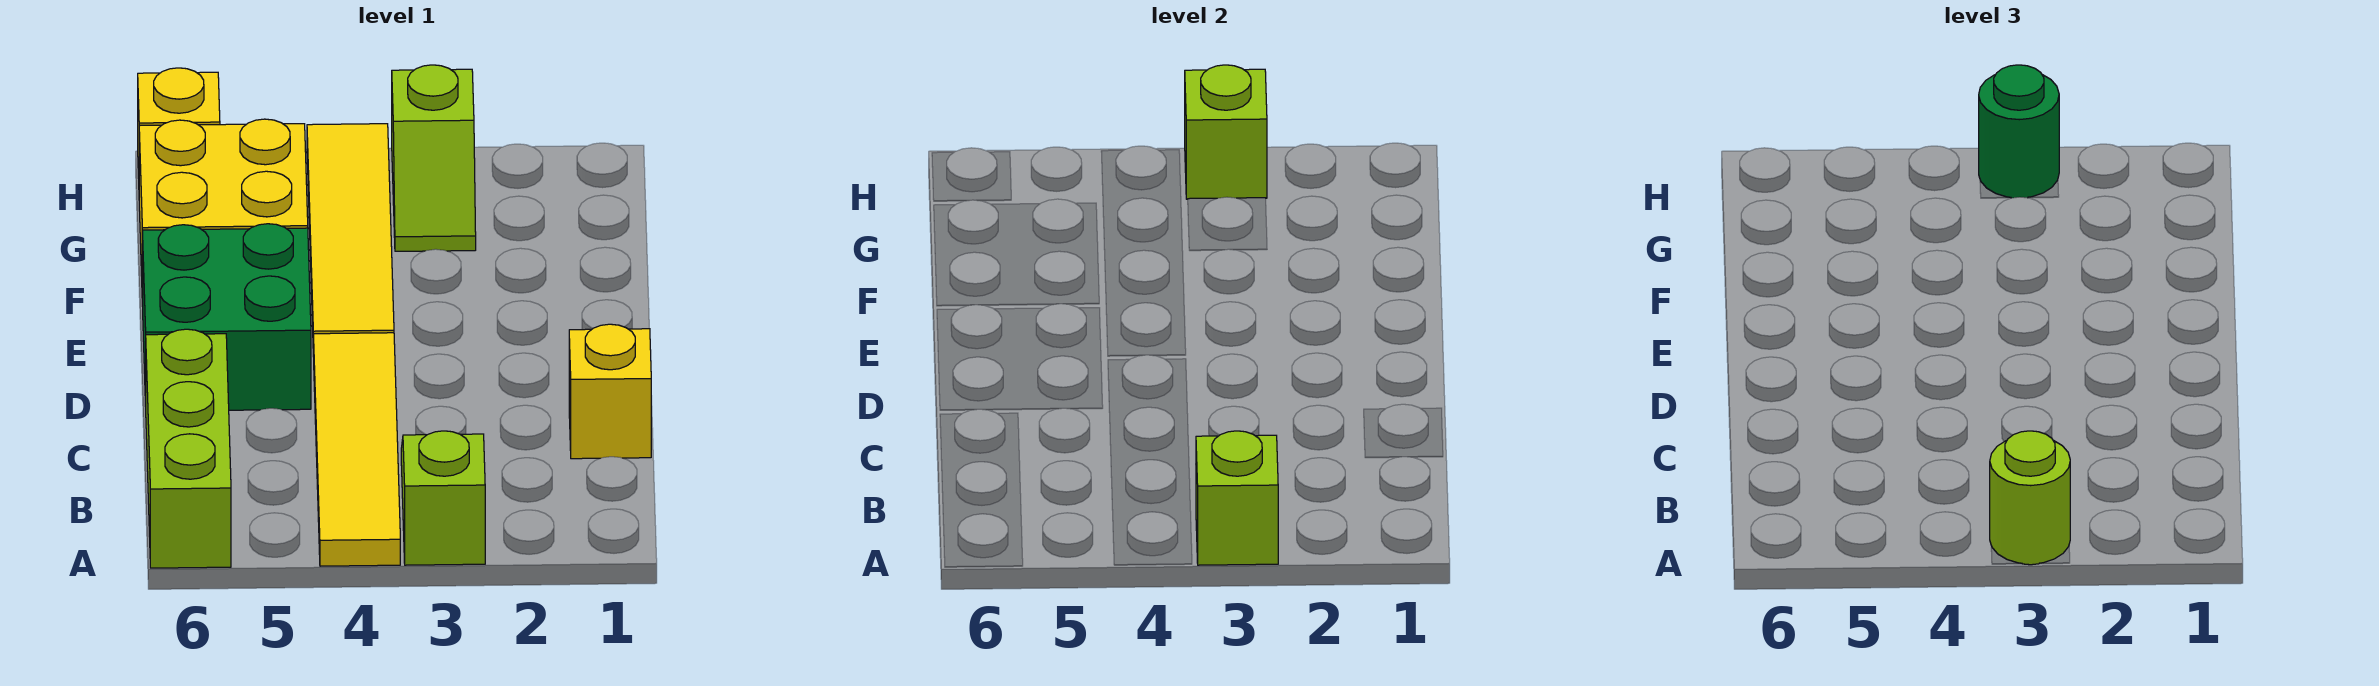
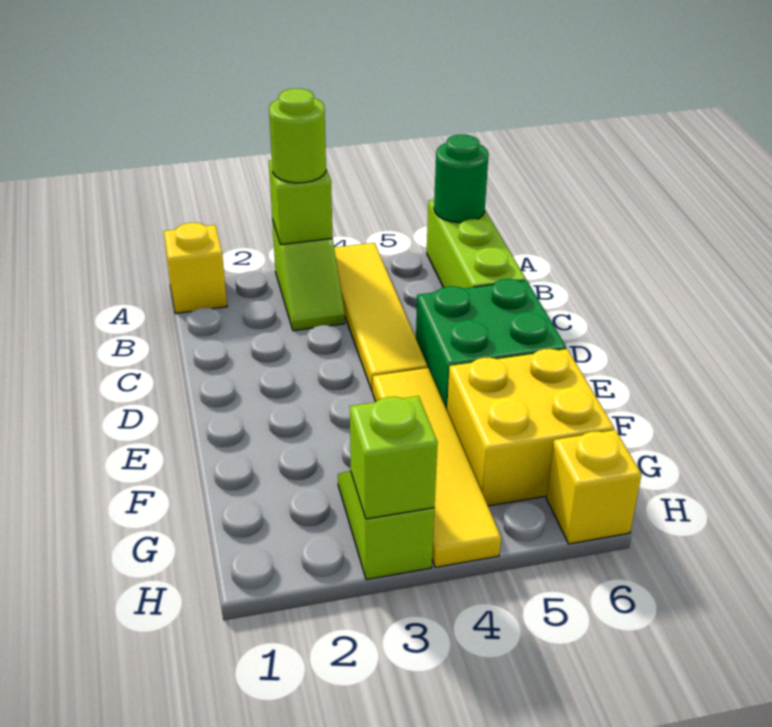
yellow brick C1 level 1 -> yellow brick A1 level 1
green round brick H3 level 3 -> green round brick A6 level 2

